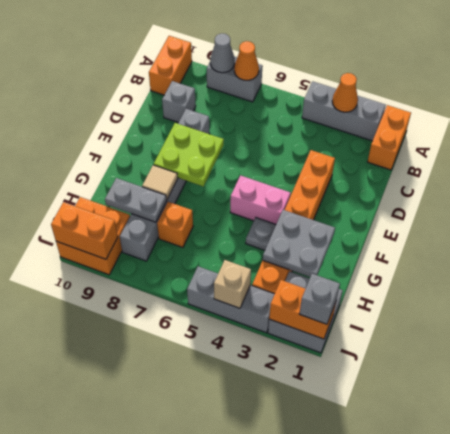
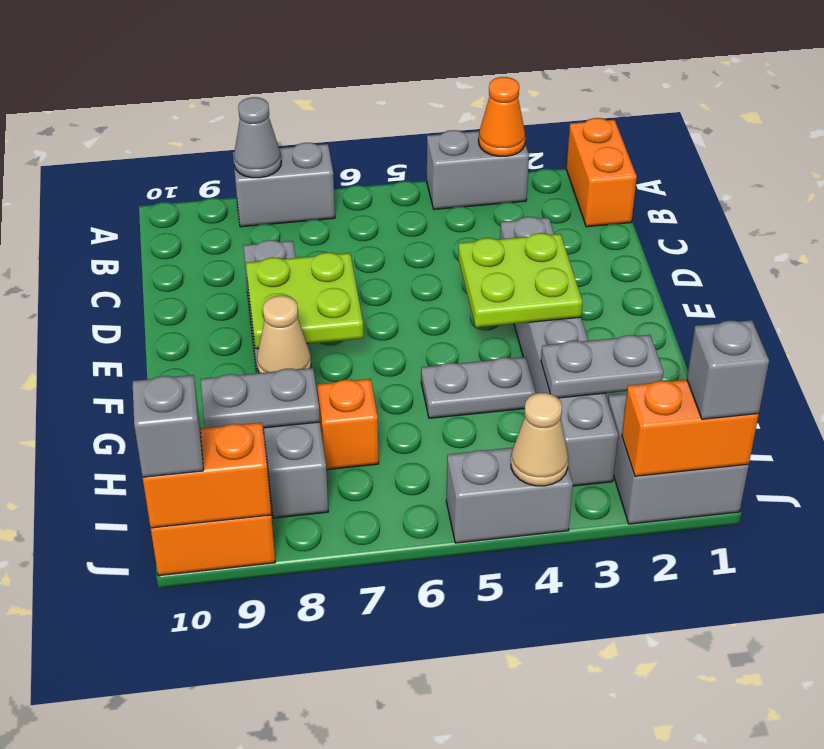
grey brick A2:A4 level 1 -> grey brick A3:A4 level 1
orange cone A7 level 2 -> none
orange brick A10:B10 level 1 -> none
grey brick C9 level 1 -> grey brick J10 level 3
orange brick D3:I3 level 1 -> grey brick D3:I3 level 1
none -> lime plate E3:F4 level 2
pink brick F4:F5 level 1 -> none
grey plate G2:H3 level 2 -> grey plate H2:H3 level 2
grey plate G4 level 1 -> grey plate G4:G5 level 1
tan tile G8 level 2 -> tan cone G8 level 2
grey brick J3:J5 level 1 -> grey brick J4:J5 level 1
tan brick J4 level 2 -> tan cone J4 level 2

